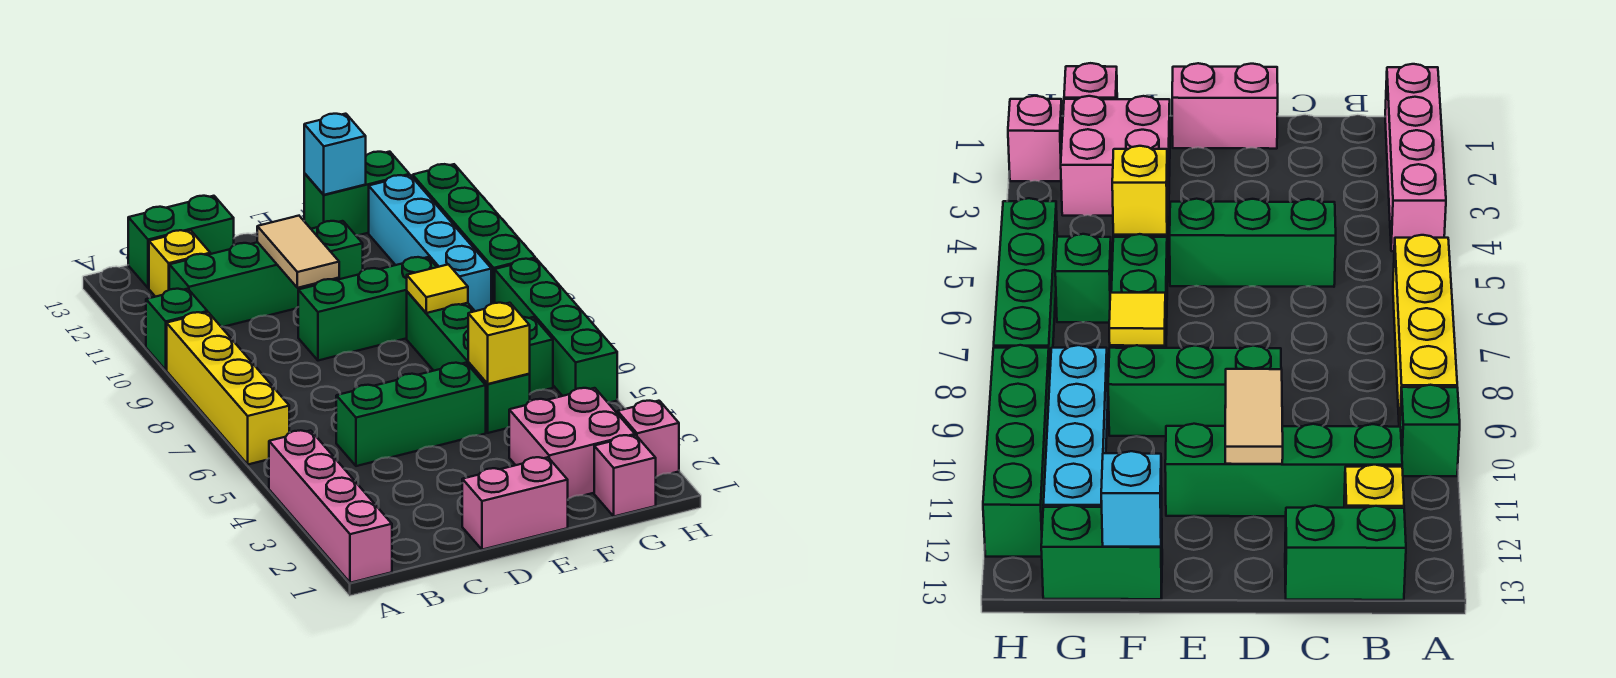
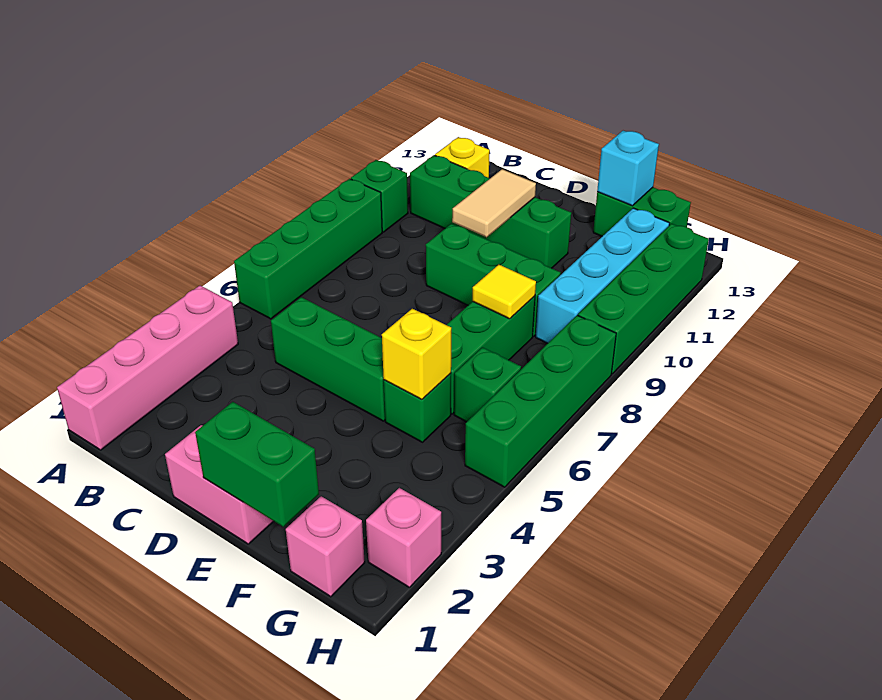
yellow brick A6:A9 level 1 -> green brick A6:A9 level 1
green brick B13:C13 level 1 -> green brick E1:F1 level 2
pink brick F2:G3 level 1 -> none

